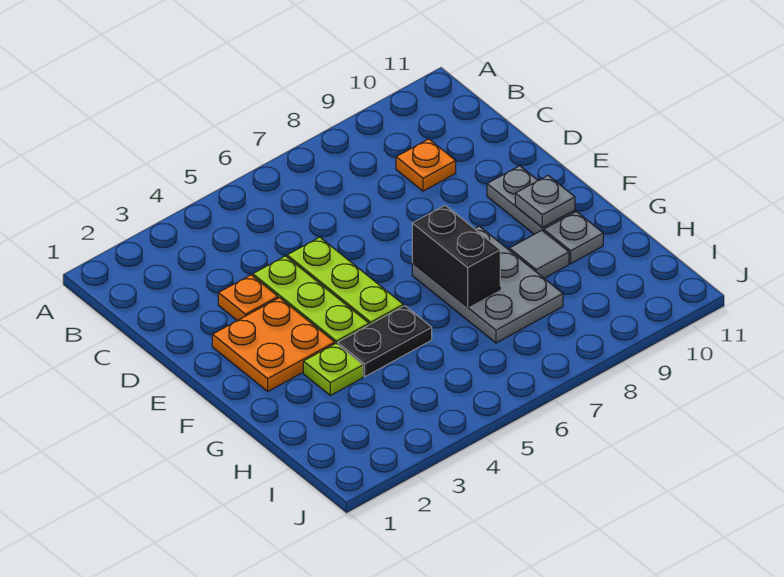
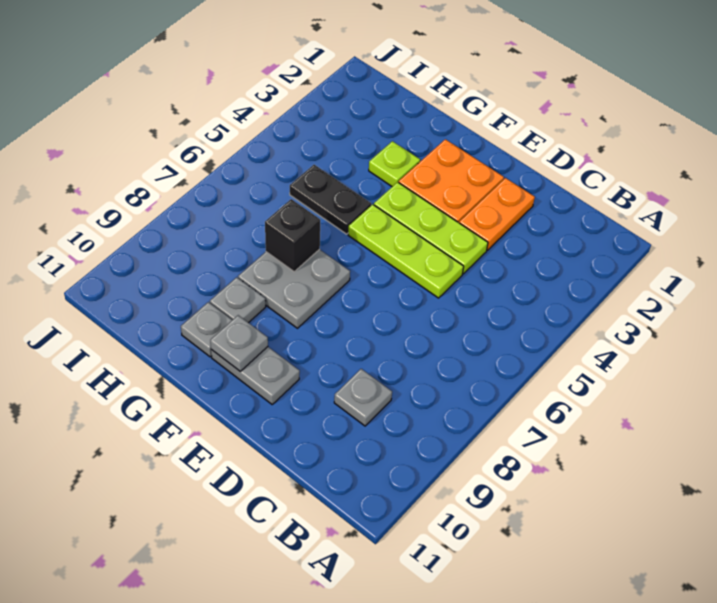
orange plate C9 level 1 -> grey plate C9 level 1
orange plate D3 level 1 -> orange plate D2:D3 level 1
grey plate F7:H8 level 1 -> grey plate F7:G8 level 1
black brick F7:G7 level 2 -> black brick G7 level 2
black plate G4:G5 level 1 -> black plate G5:H5 level 1
grey tile G9 level 1 -> grey plate G9 level 1

